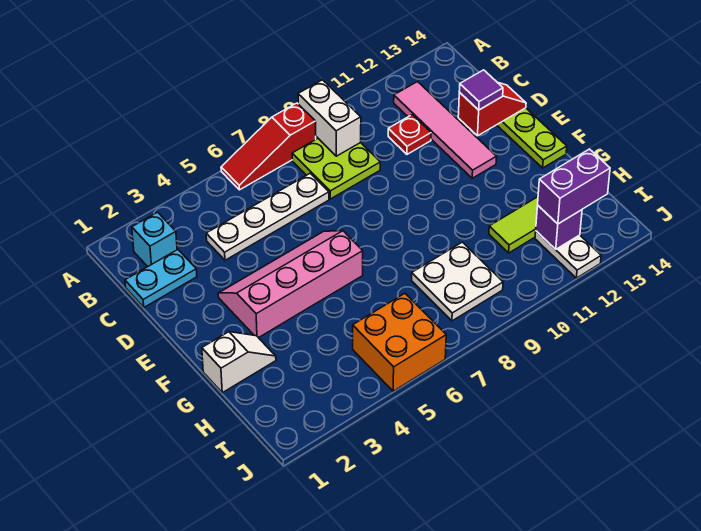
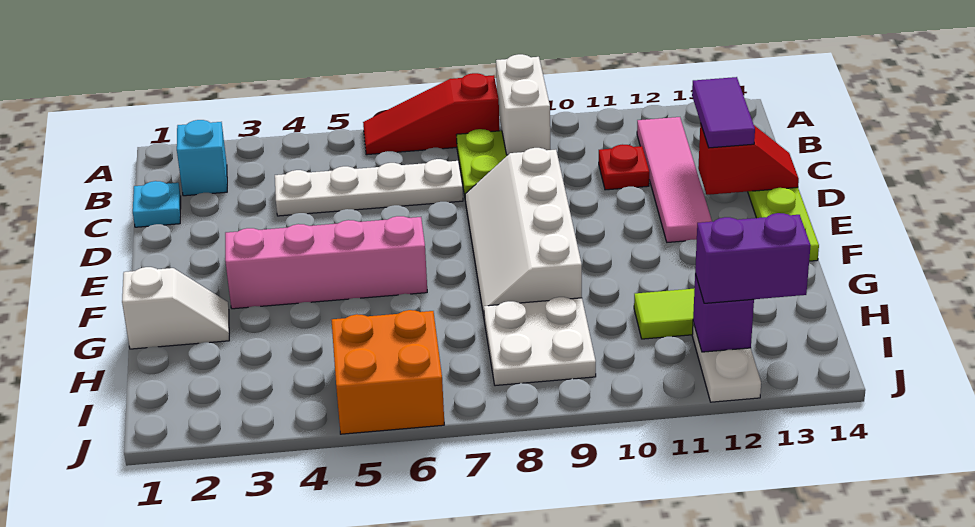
cyan plate C1:C2 level 1 -> cyan plate C1 level 1
none -> white slope D8:G9 level 1 top 9
purple tile D13 level 3 -> purple tile C13:D13 level 3

